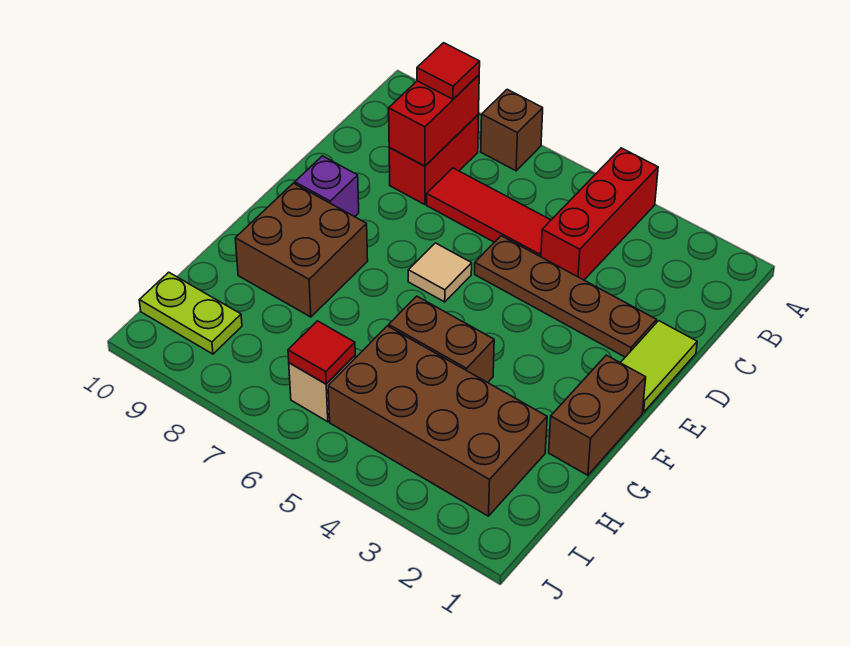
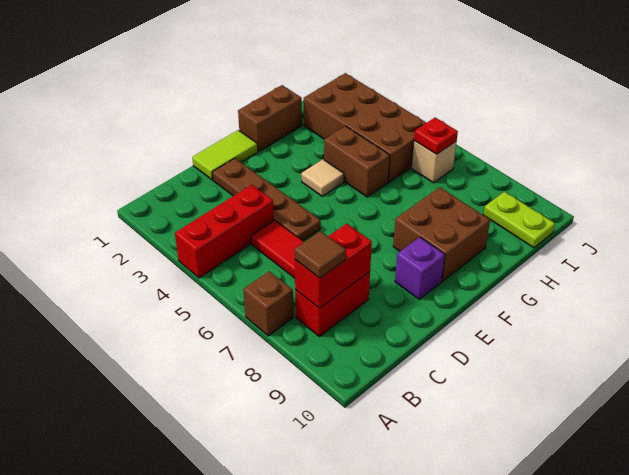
red tile B8 level 3 -> brown tile B8 level 3
tan tile E6 level 1 -> tan tile F4 level 1
red tile I6 level 2 -> red plate I6 level 2

